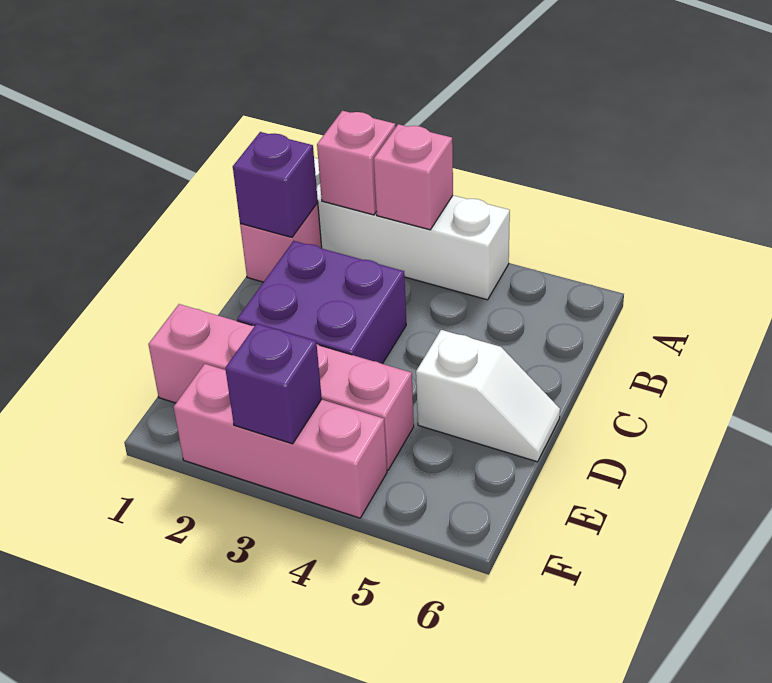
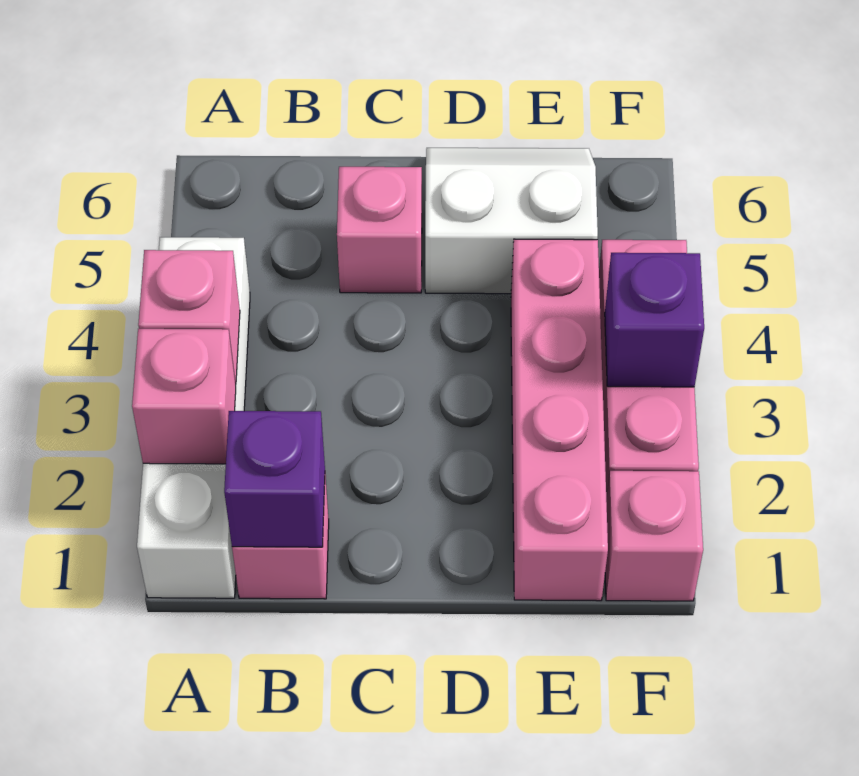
purple brick C2:D3 level 1 -> none
none -> pink brick C5 level 1
white slope D5:D6 level 1 top 5 -> white slope D5:E6 level 1 top 5
none -> pink brick F1 level 1

